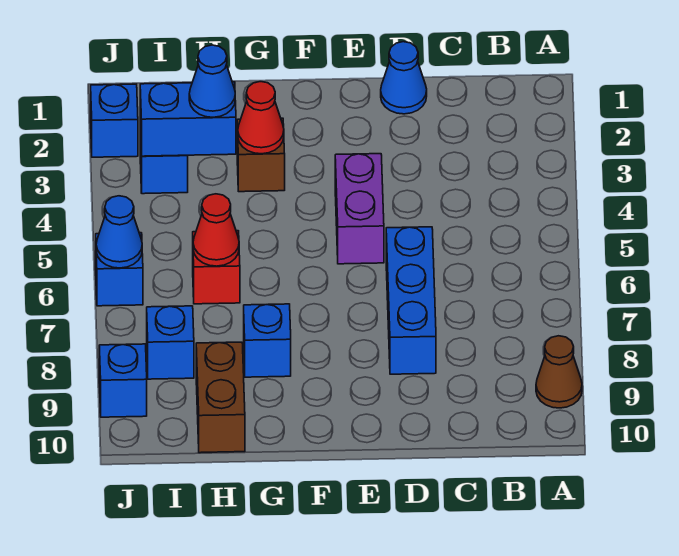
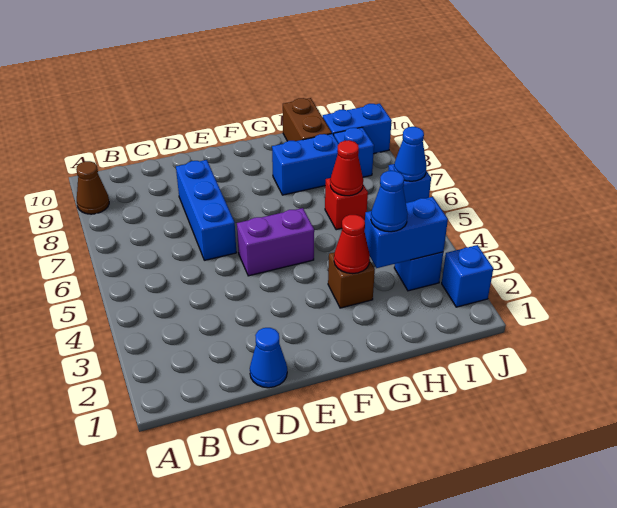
purple brick E4:E5 level 1 -> purple brick E5:F5 level 1
blue brick G8 level 1 -> blue brick G8:H8 level 1
blue brick J9 level 1 -> blue brick I9:J9 level 1

